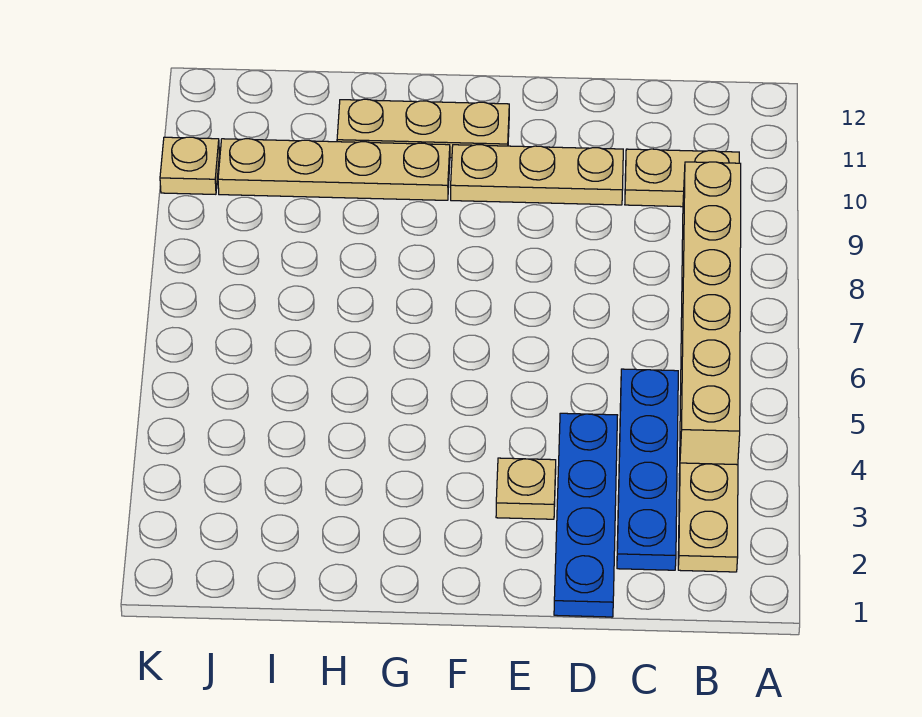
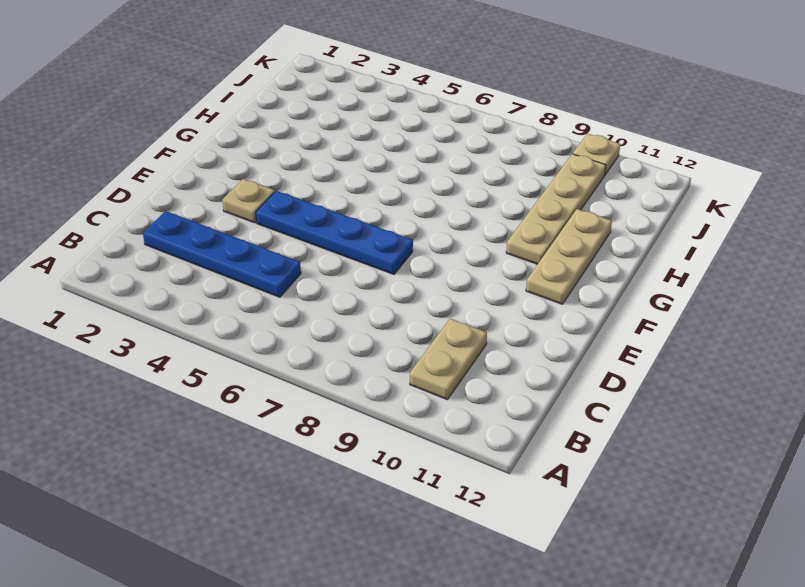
tan plate B2:B3 level 1 -> none
tan brick B4:B9 level 1 -> none
blue plate D1:D4 level 1 -> blue plate E4:E7 level 1
tan plate D10:F10 level 1 -> none

